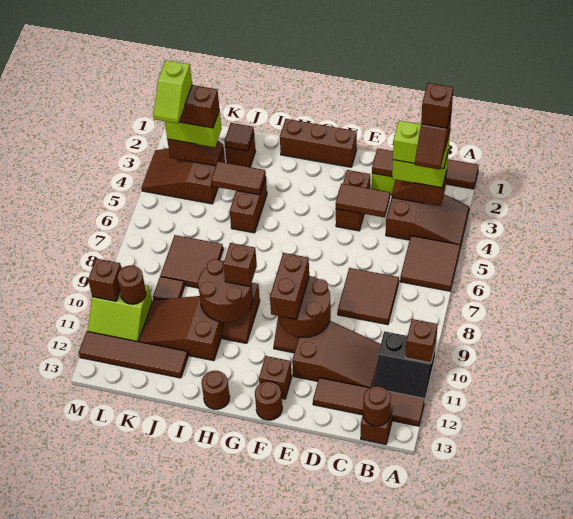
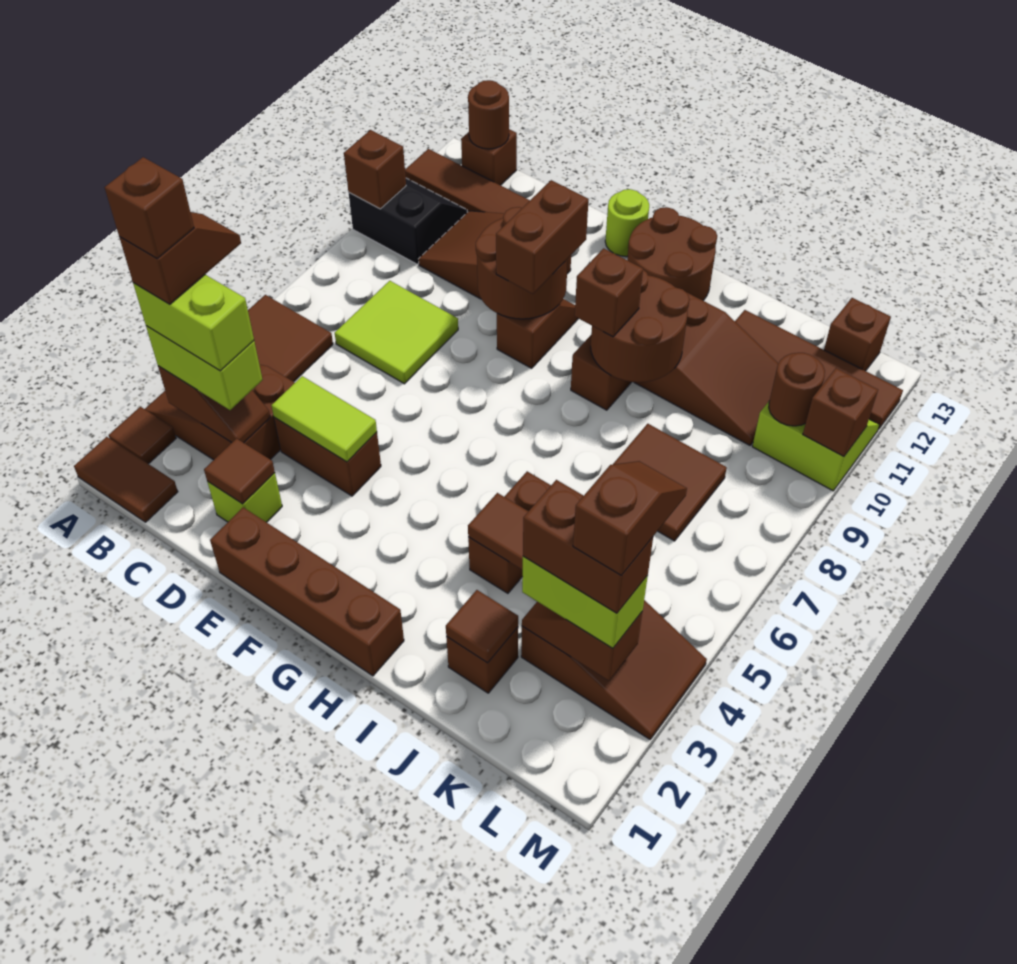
brown tile C7:D8 level 1 -> lime tile C7:D8 level 1
brown tile D4:E4 level 2 -> lime tile D4:E4 level 2
brown brick E3:E4 level 1 -> brown brick D4:E4 level 1
brown brick F1:H1 level 1 -> brown brick E1:H1 level 1
brown brick F12 level 1 -> brown brick L13 level 1
brown round brick F13 level 1 -> lime round brick F13 level 1
brown round brick H13 level 1 -> brown round brick G12:H13 level 1
brown tile K9 level 1 -> brown tile A2 level 1
lime slope L3:L4 level 5 top 3 -> brown slope L3:L4 level 5 top 3

